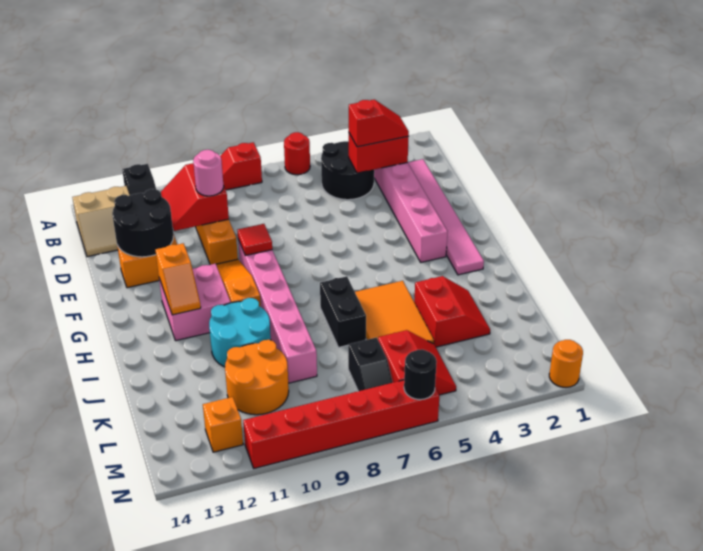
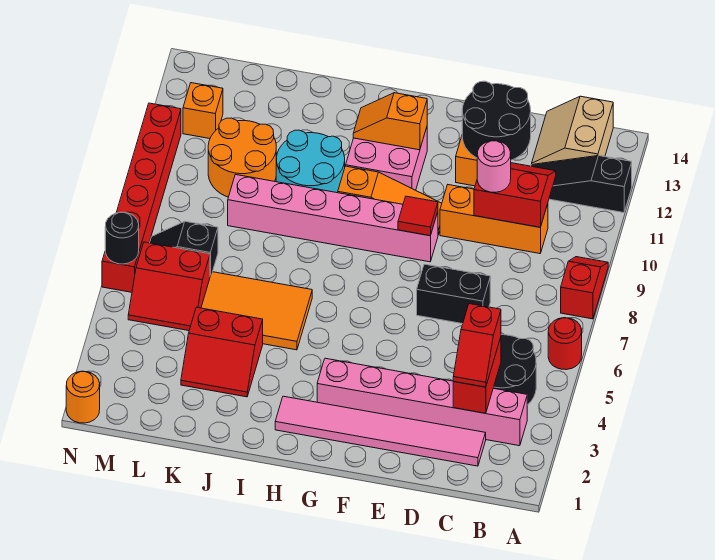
black brick I7:J7 level 1 -> black brick D7:E7 level 1

